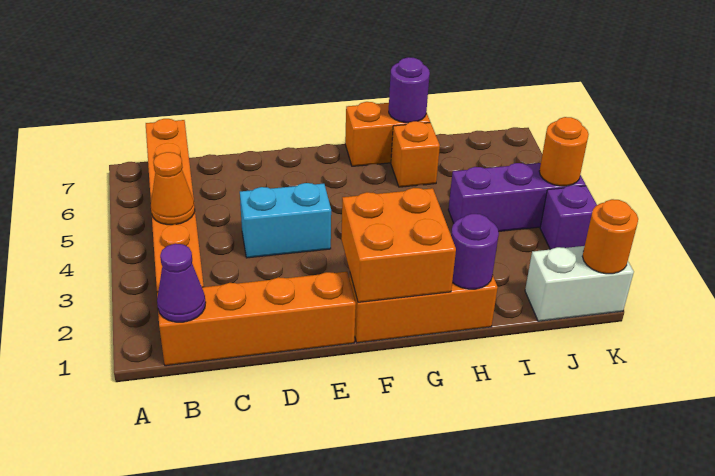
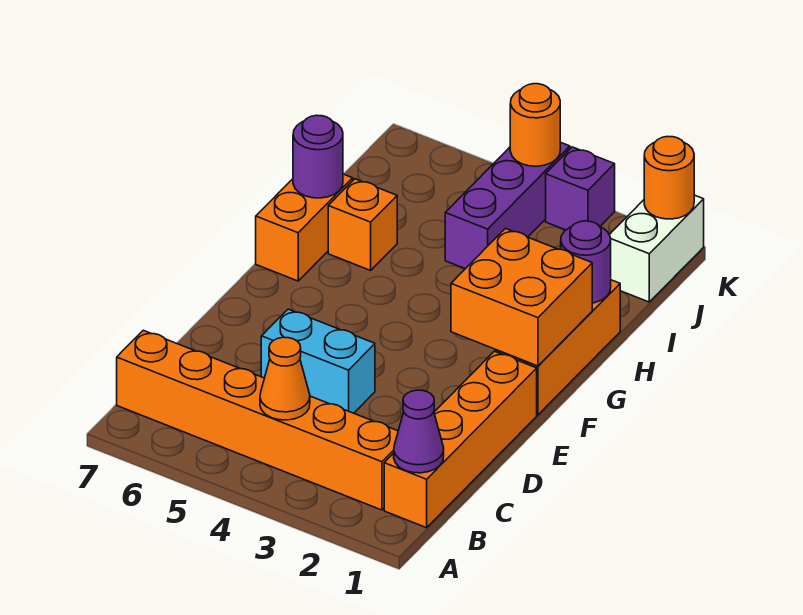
cyan brick D4:E4 level 1 -> cyan brick D4:D5 level 1

